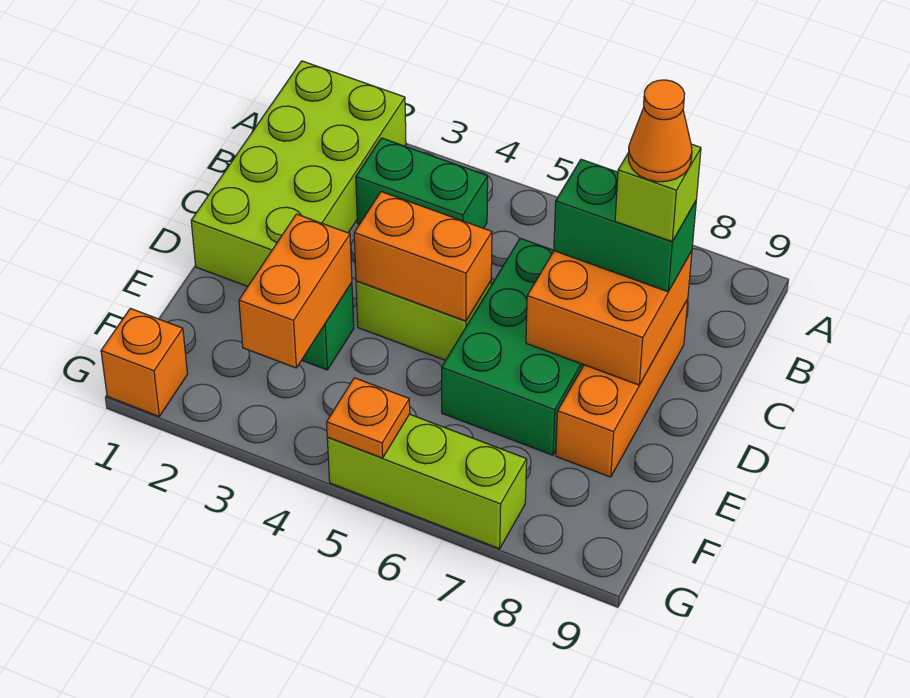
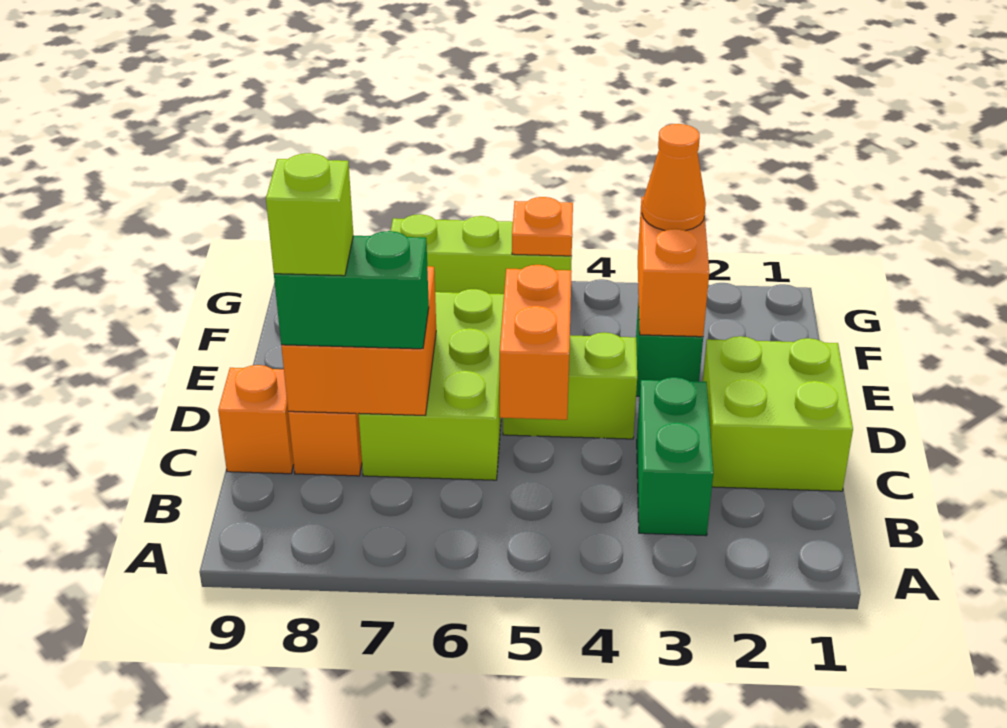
lime brick A1:D2 level 1 -> lime brick C1:D2 level 1
green brick B3:B4 level 1 -> green brick B3:C3 level 1
green brick C6:E7 level 1 -> lime brick C6:E7 level 1
orange cone C8 level 5 -> orange cone F3 level 3
orange brick D4:D5 level 2 -> orange brick C5:D5 level 2
orange brick G1 level 1 -> orange brick C9 level 1

